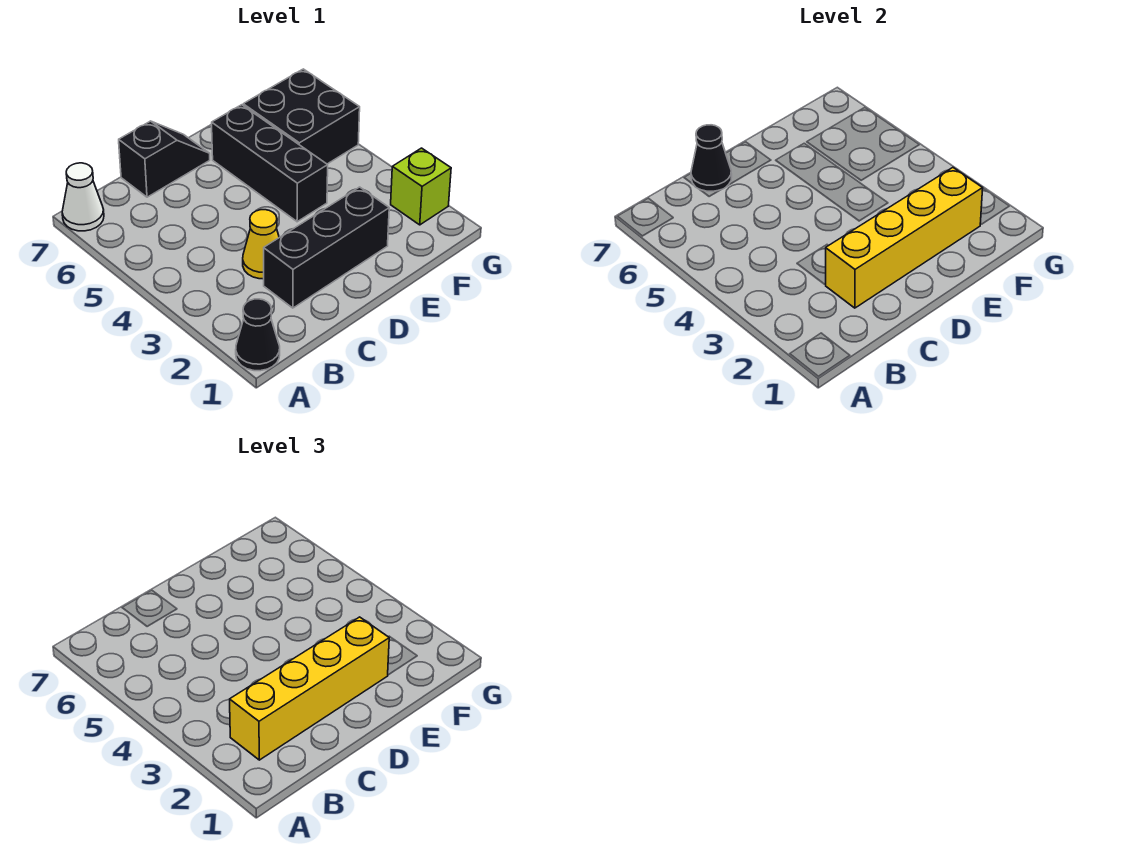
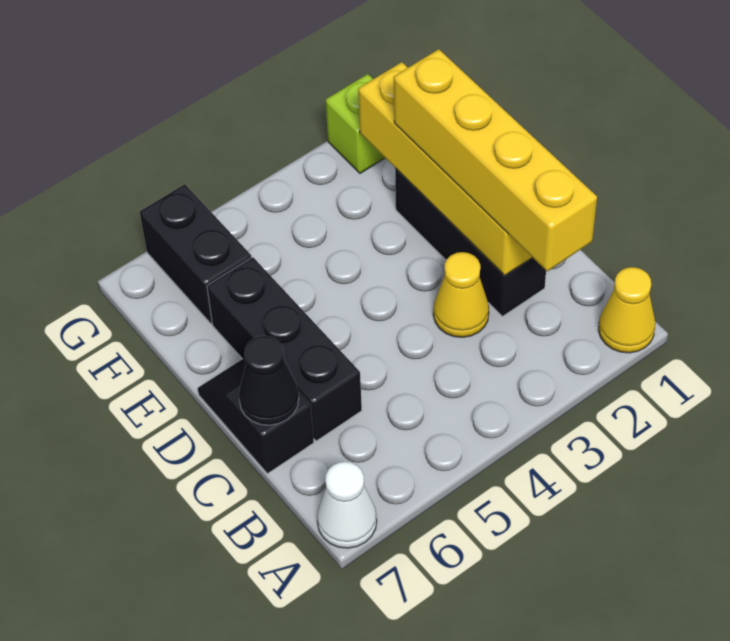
black cone A1 level 1 -> yellow cone A1 level 1
black brick E4:E6 level 1 -> black brick C6:E6 level 1
black brick F5:G6 level 1 -> black brick F6:G6 level 1

